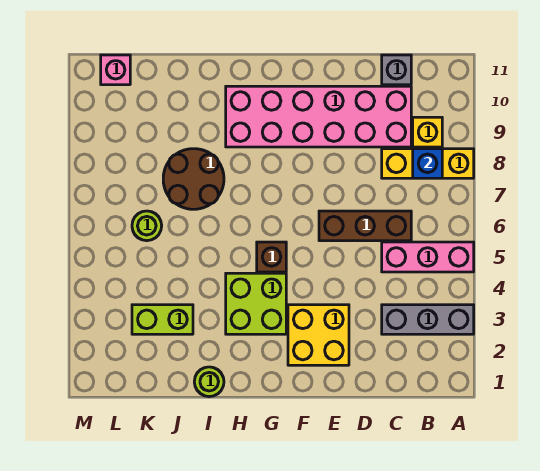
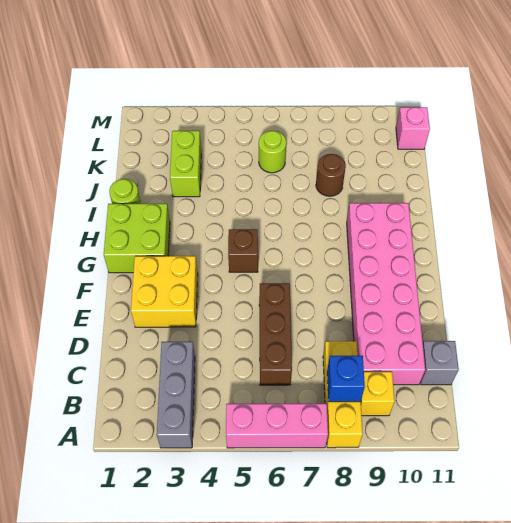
pink brick A5:C5 level 1 -> pink brick A5:A7 level 1
lime brick G3:H4 level 1 -> lime brick G1:H2 level 1
brown round brick I7:J8 level 1 -> brown round brick J8 level 1

